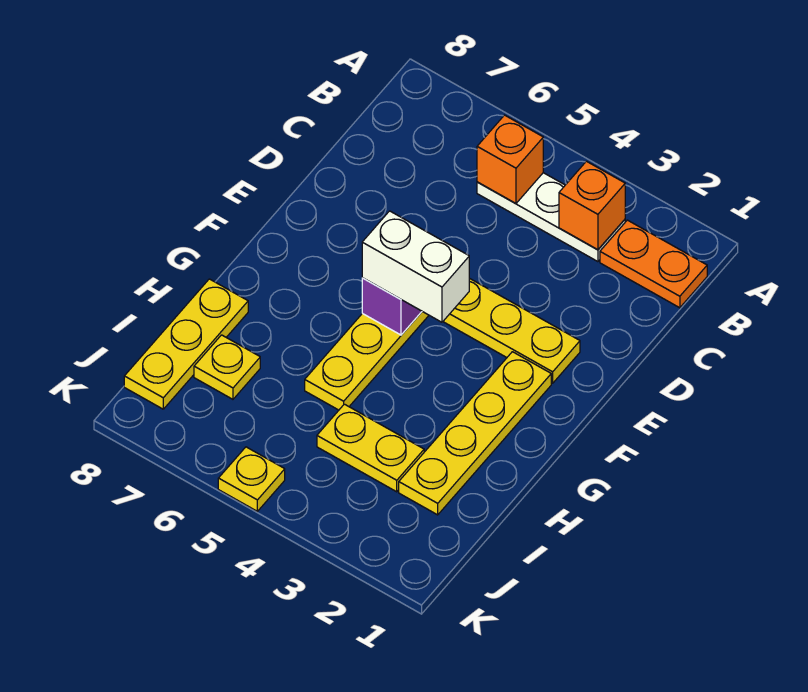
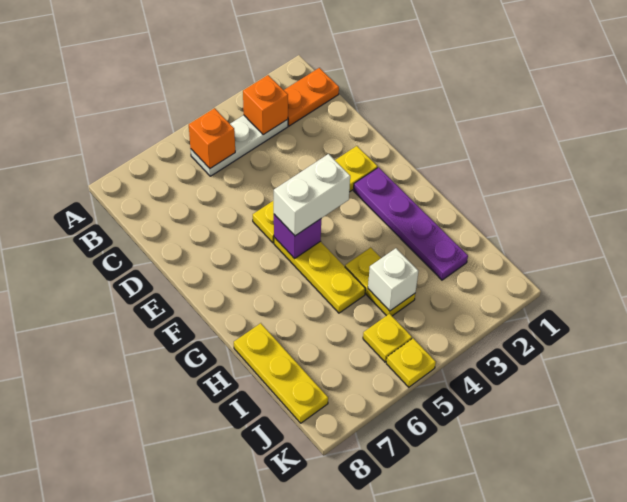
yellow plate F2:I2 level 1 -> purple plate F2:I2 level 1
yellow plate I3:I4 level 1 -> yellow plate H4:I4 level 1
none -> white brick I4 level 2
yellow plate I7 level 1 -> yellow plate J5 level 1

